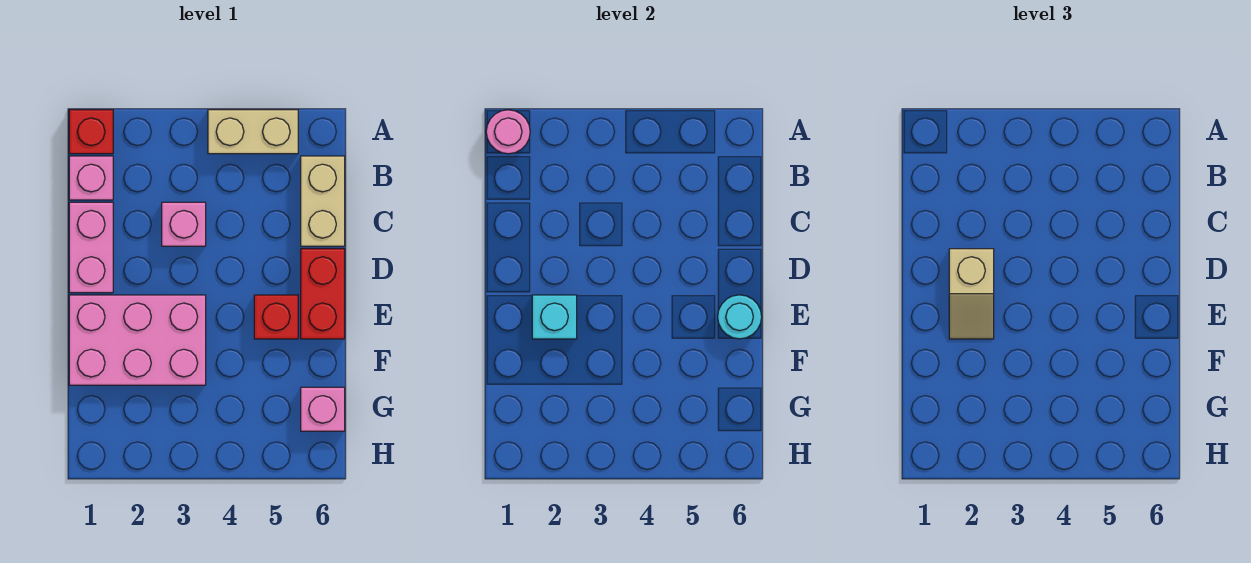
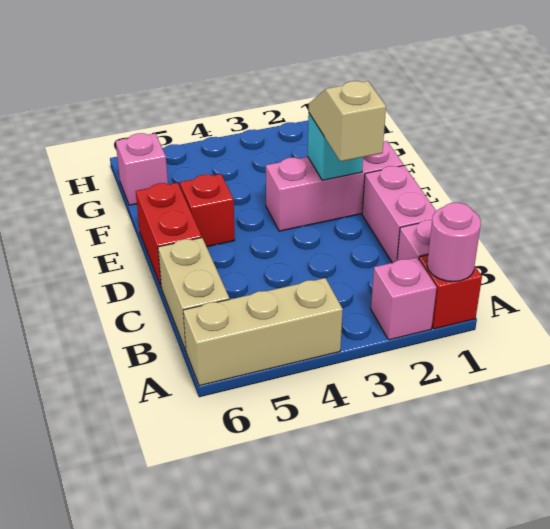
tan brick A4:A5 level 1 -> tan brick A4:A6 level 1
pink brick C3 level 1 -> pink brick A2 level 1
pink brick E1:F3 level 1 -> pink brick E1:E3 level 1
cyan round brick E6 level 2 -> none

